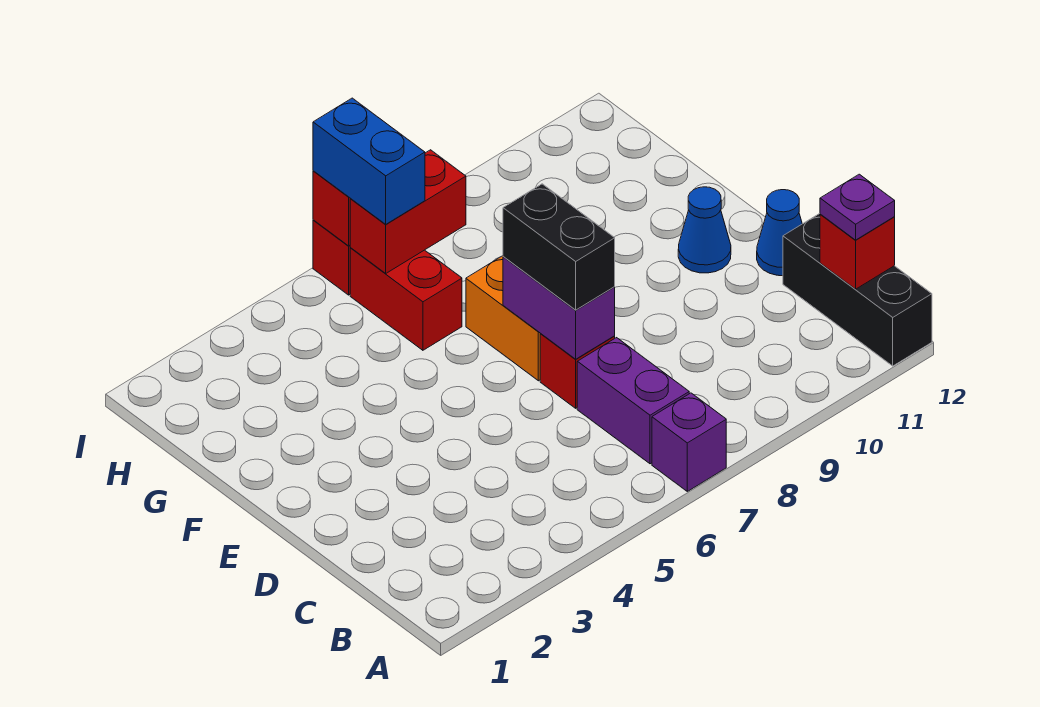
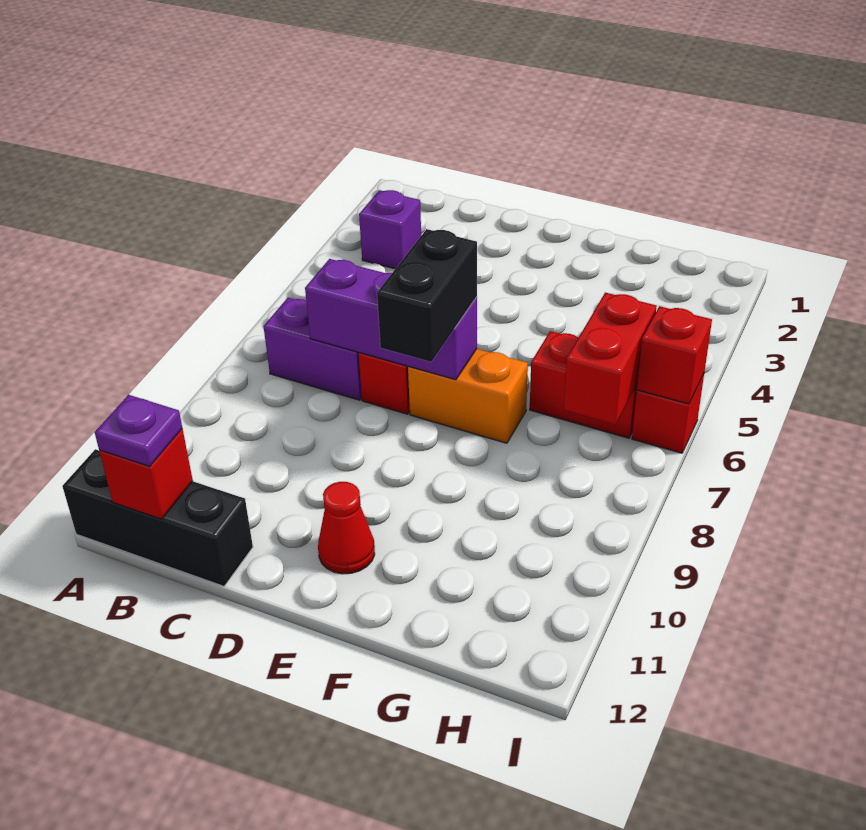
purple brick A7 level 1 -> purple brick B3 level 1
purple brick D7:E7 level 2 -> purple brick C7:E7 level 2
black brick D7:E7 level 3 -> black brick E7:E8 level 3
blue cone D12 level 1 -> none
blue cone E11 level 1 -> red cone E11 level 1
blue brick H6:I6 level 3 -> none

